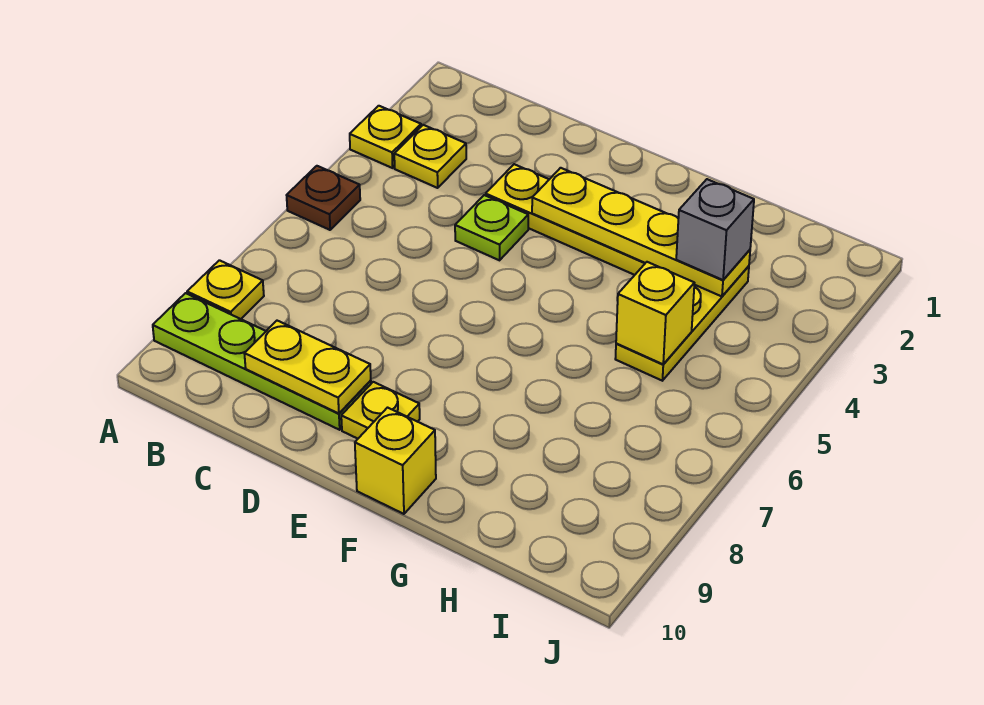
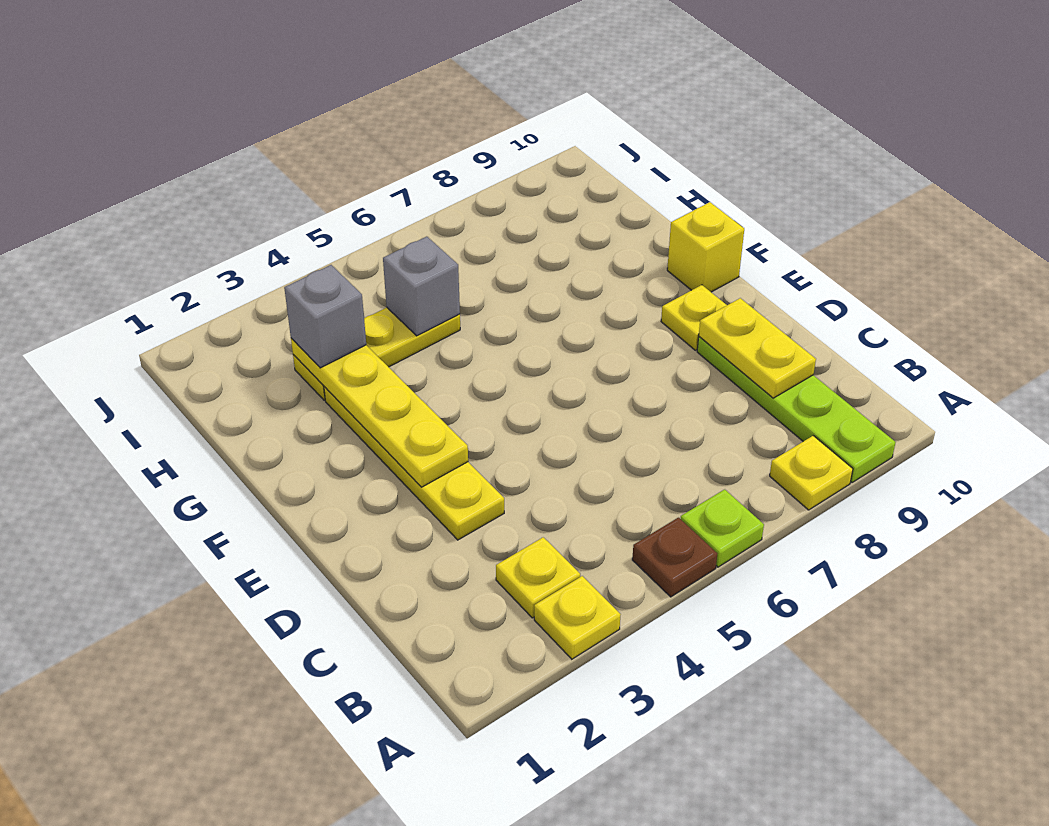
lime plate D4 level 1 -> lime plate A6 level 1
yellow brick H5 level 2 -> grey brick H5 level 2

